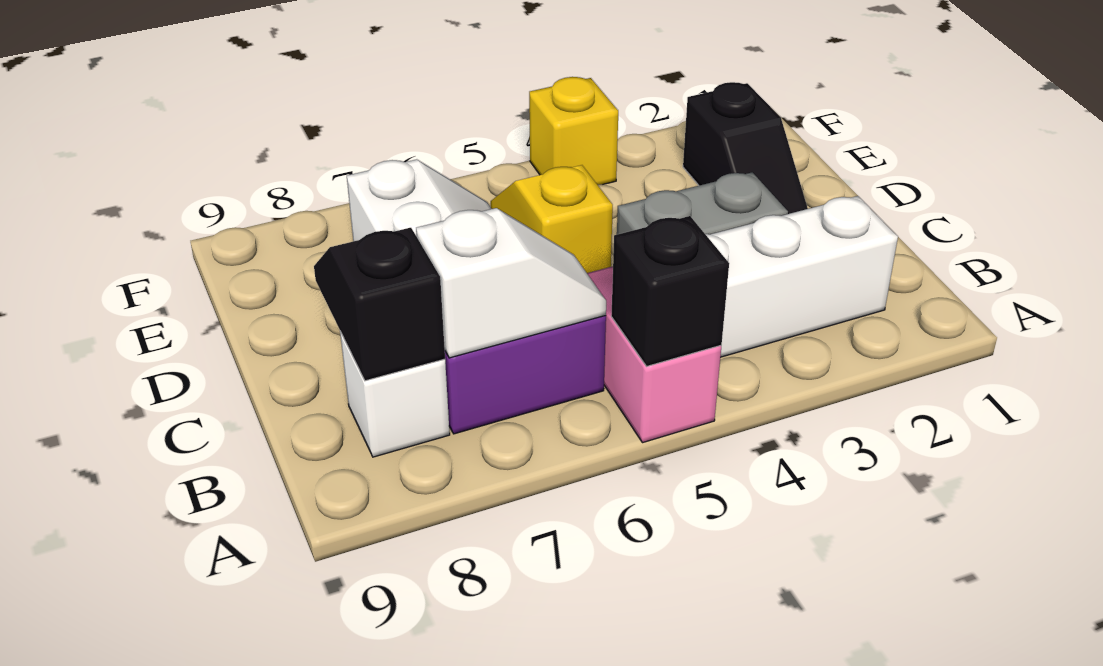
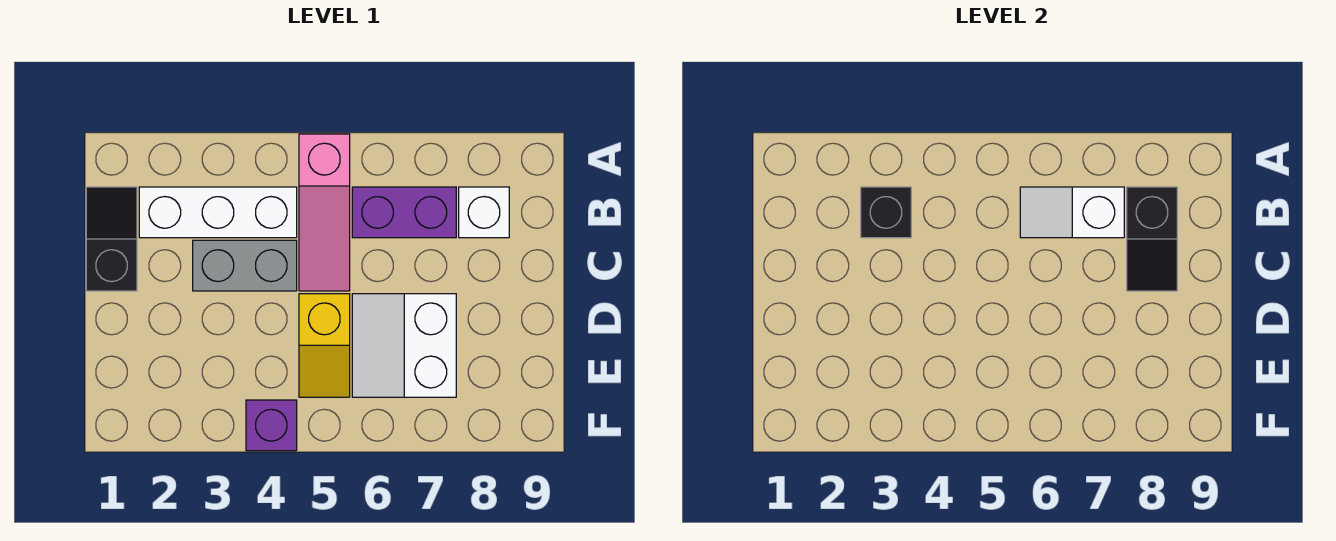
black brick A5 level 2 -> black brick B3 level 2
black slope D2:E2 level 1 top E -> black slope B1:C1 level 1 top C
yellow brick F4 level 1 -> purple brick F4 level 1

